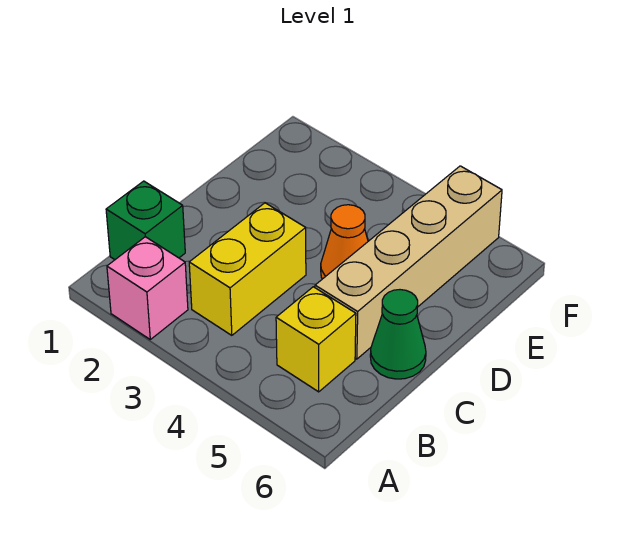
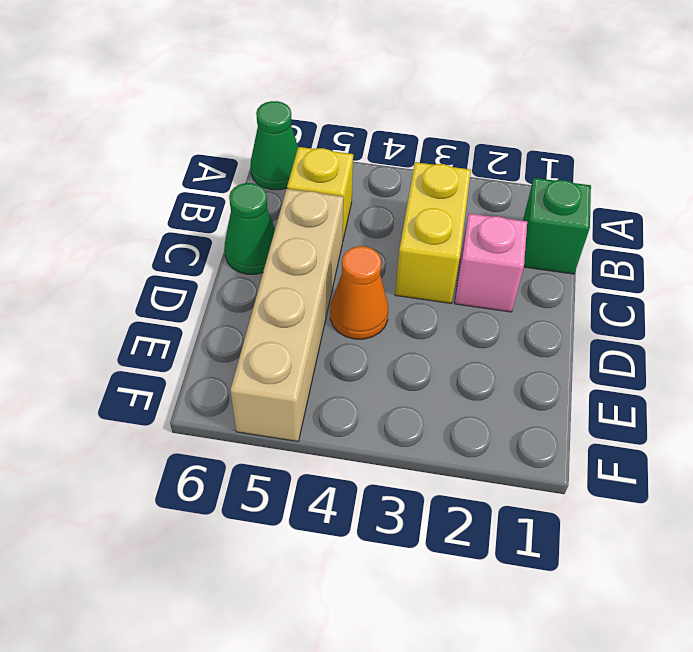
pink brick A2 level 1 -> pink brick C2 level 1
none -> green cone A6 level 1

